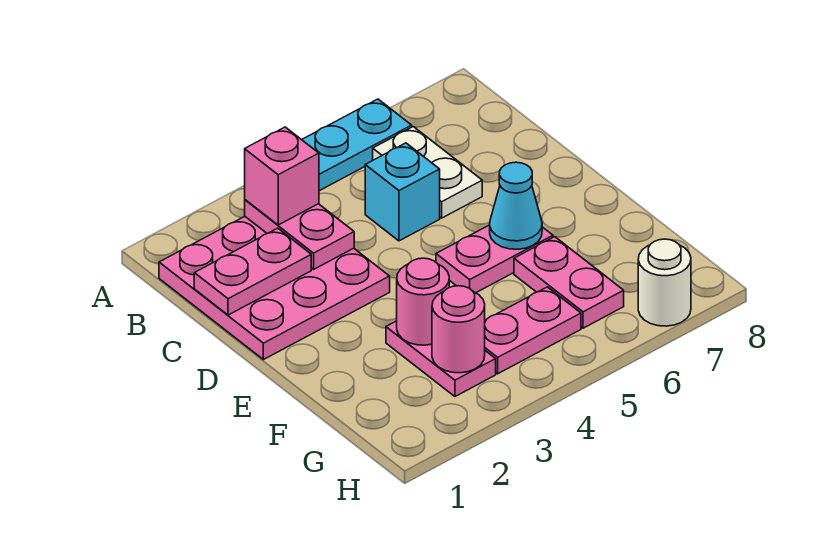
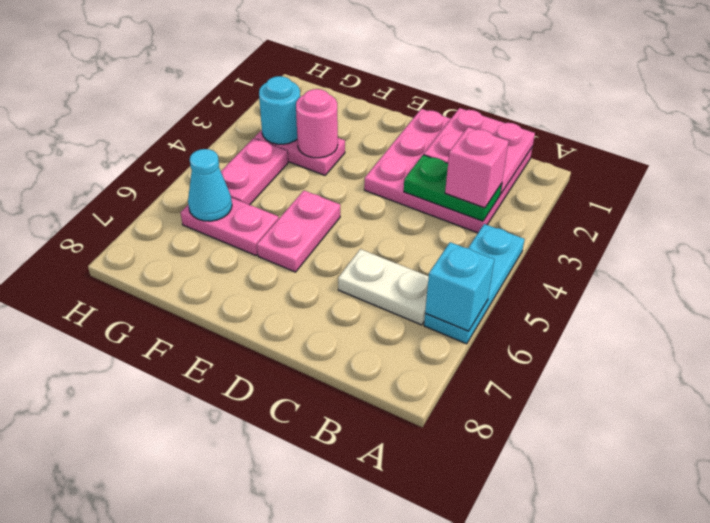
pink plate B3:C3 level 2 -> green plate B3:C3 level 2
pink plate C1:C2 level 2 -> pink plate B1:C2 level 2
cyan brick C5 level 1 -> cyan brick A6 level 2
cyan cone E6 level 2 -> cyan cone G6 level 2
pink round brick G3 level 2 -> cyan round brick G3 level 2
white round brick H7 level 1 -> none

